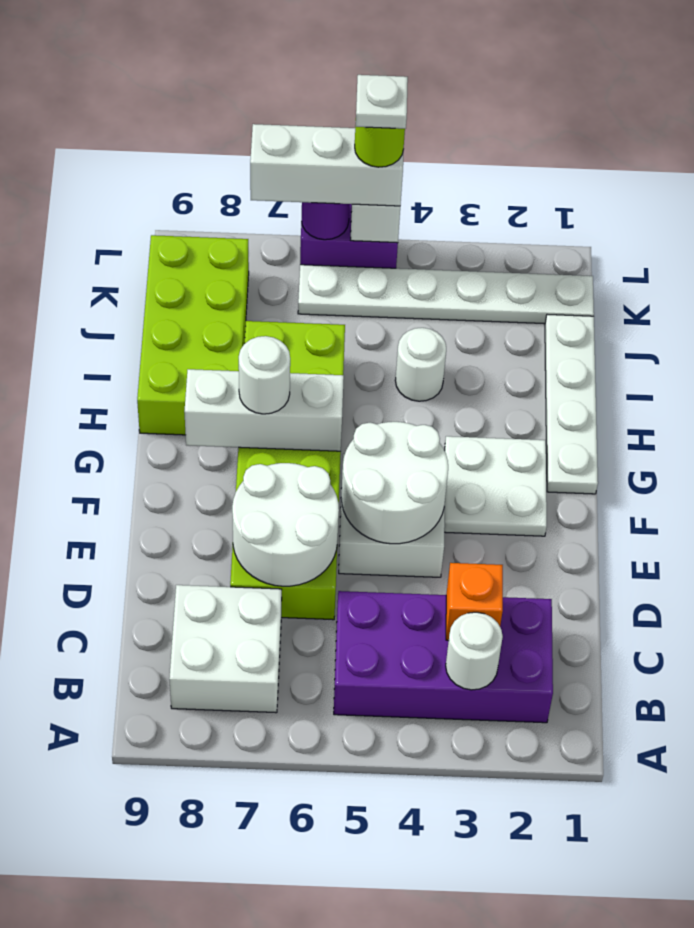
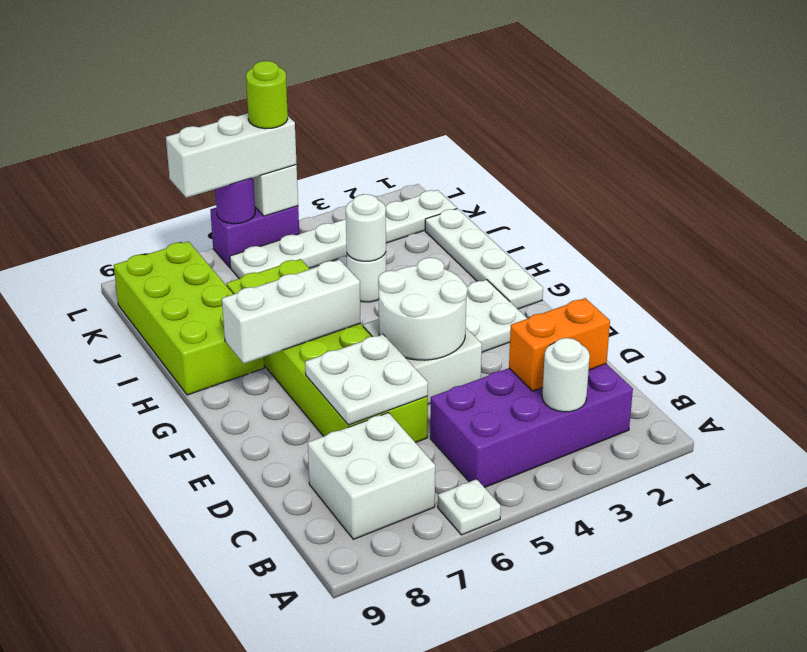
orange brick C3 level 2 -> orange brick C2:C3 level 2
white round brick D6:E7 level 2 -> white plate D6:E7 level 2
white round brick G7 level 3 -> white round brick I4 level 2
white plate L5 level 5 -> white plate A6 level 1

